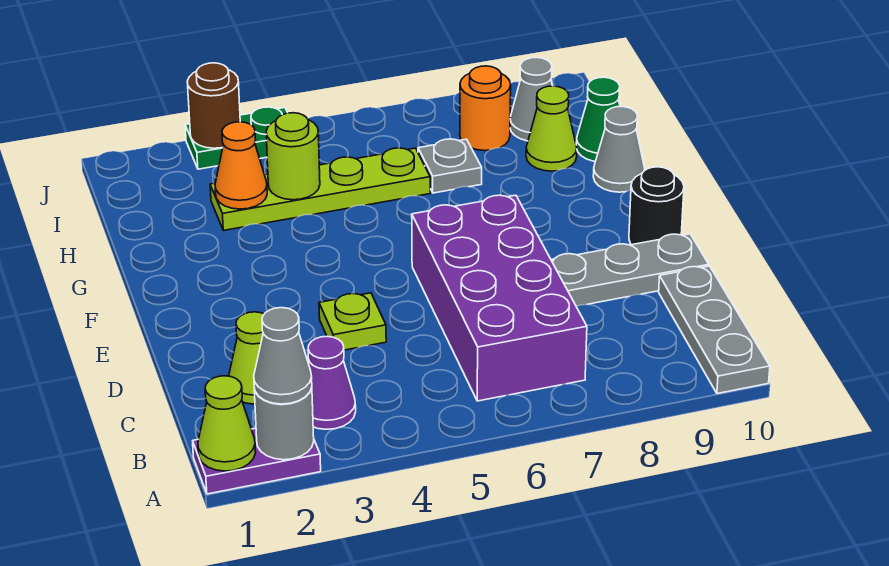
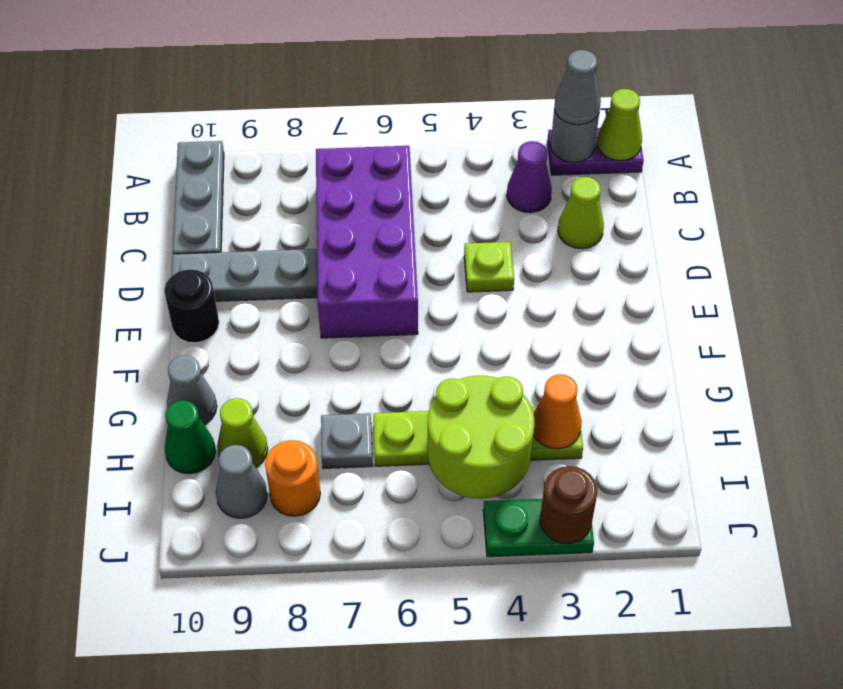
lime round brick H4 level 2 -> lime round brick H4:I5 level 2

